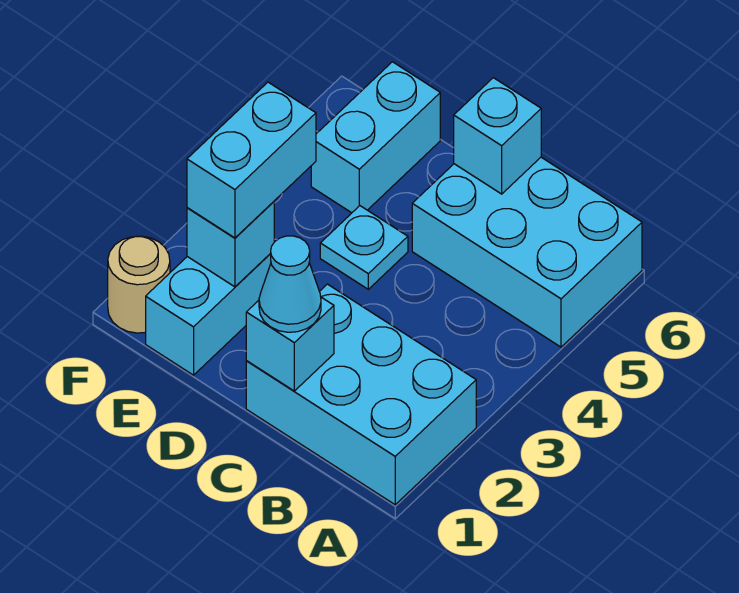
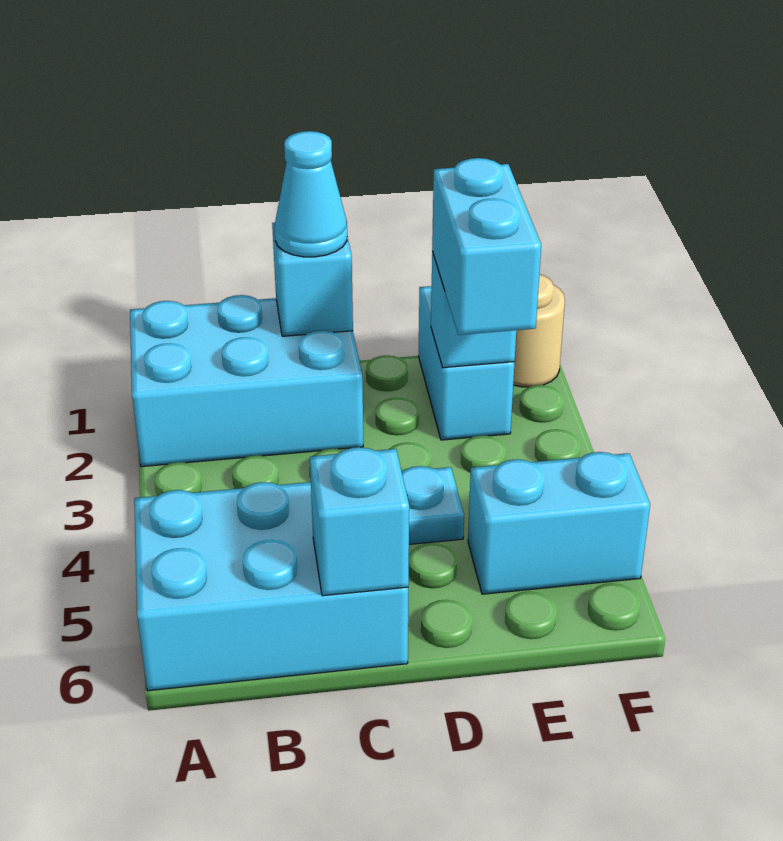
cyan brick E5:E6 level 1 -> cyan brick E5:F5 level 1

